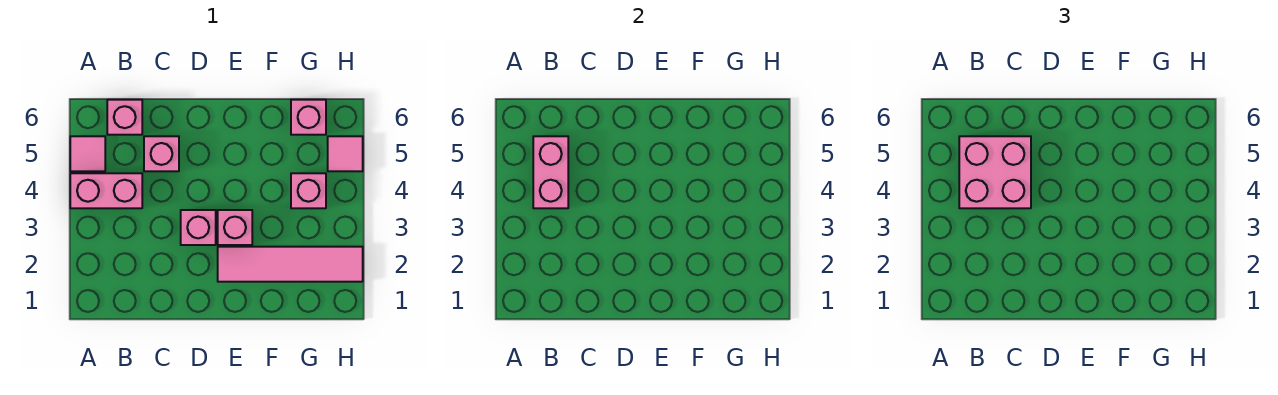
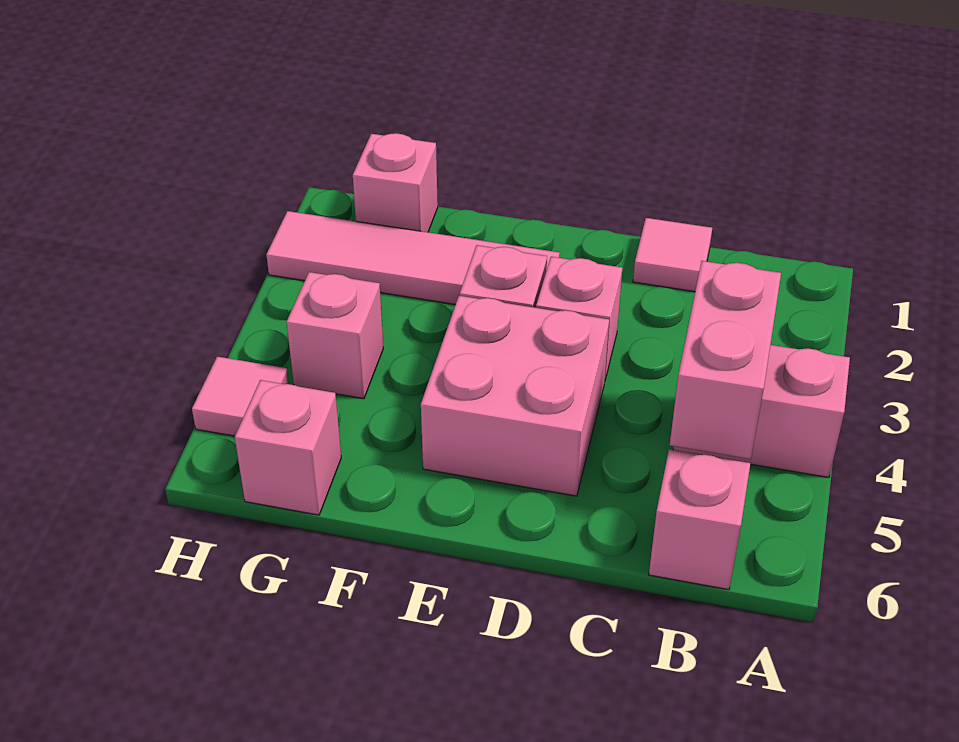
pink tile A5 level 1 -> pink tile C1 level 1
pink brick B4:C5 level 3 -> pink brick D4:E5 level 1
pink brick C5 level 1 -> pink brick G1 level 1

